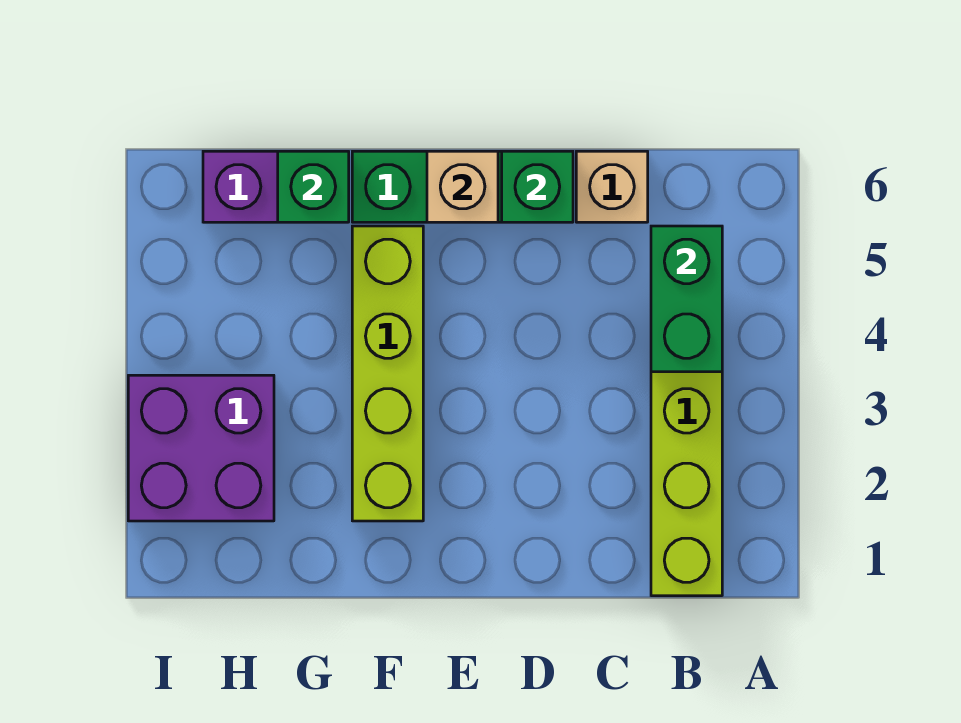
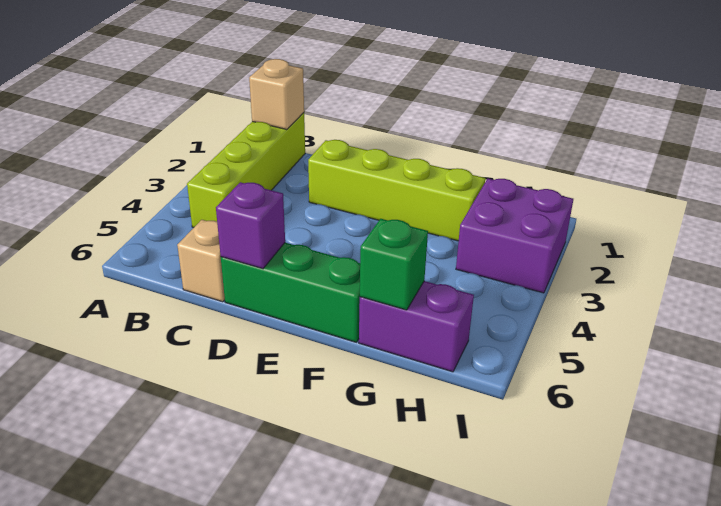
green brick B4:B5 level 2 -> none
green brick D6 level 2 -> purple brick D6 level 2
tan brick E6 level 2 -> tan brick B1 level 2
lime brick F2:F5 level 1 -> lime brick D2:G2 level 1

